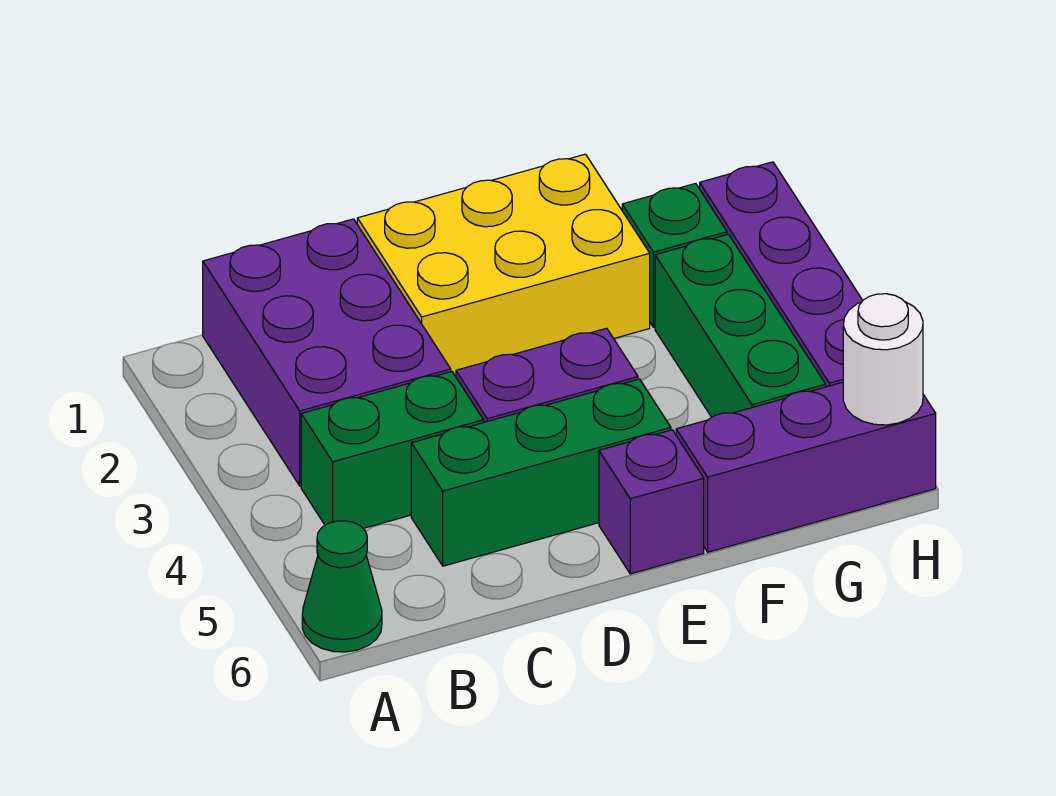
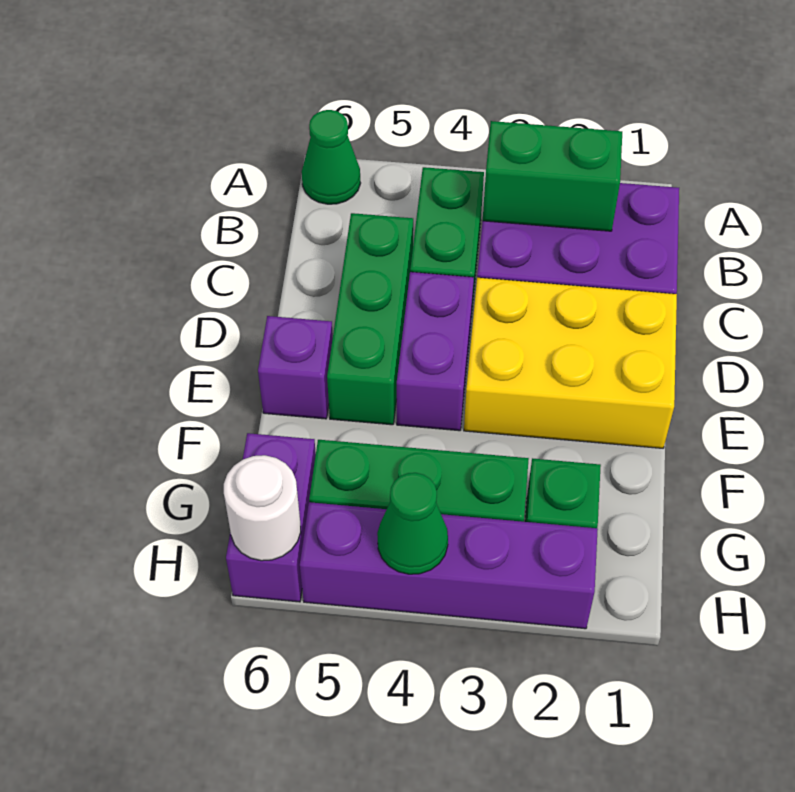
none -> green brick B2:B3 level 2
yellow brick D1:F2 level 1 -> yellow brick D1:E3 level 1
purple brick F6:H6 level 1 -> purple brick G6:H6 level 1
none -> green cone H4 level 2

